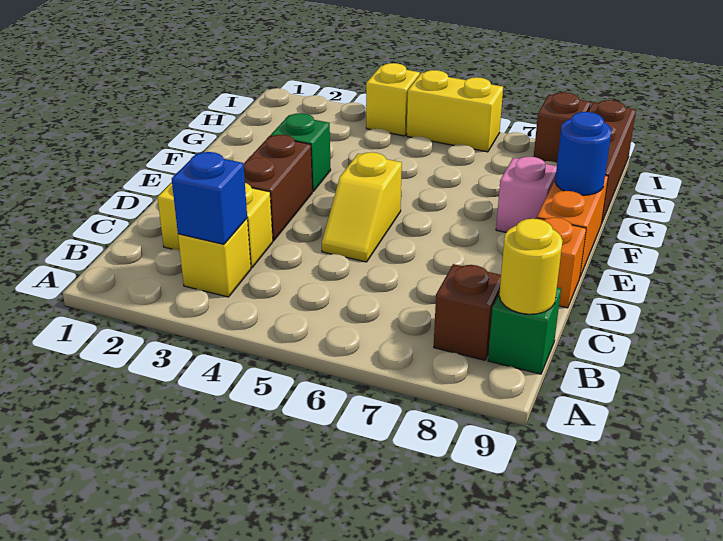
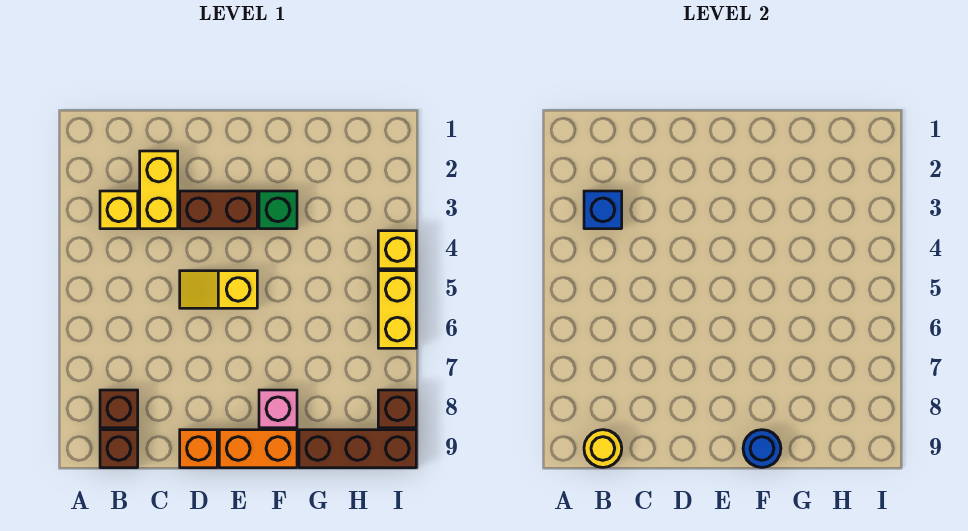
green brick B9 level 1 -> brown brick B9 level 1

